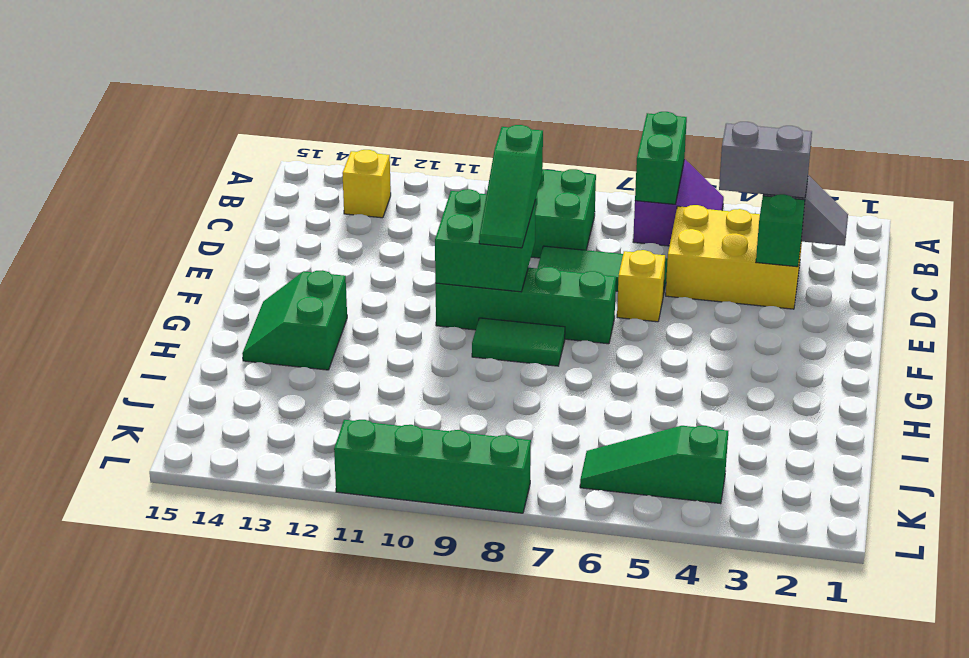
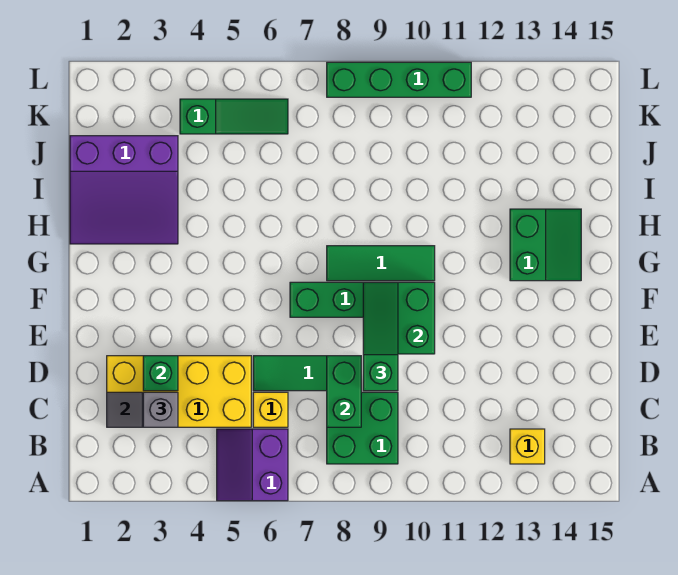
green brick A6:B6 level 2 -> green brick C8:D8 level 2
yellow brick C3:D5 level 1 -> yellow brick C2:D5 level 1
grey brick C3:C4 level 3 -> grey brick C3 level 3
yellow brick E6 level 1 -> yellow brick C6 level 1
green tile G8:G9 level 1 -> green tile G8:G10 level 1
none -> purple slope H1:J3 level 1 top J

